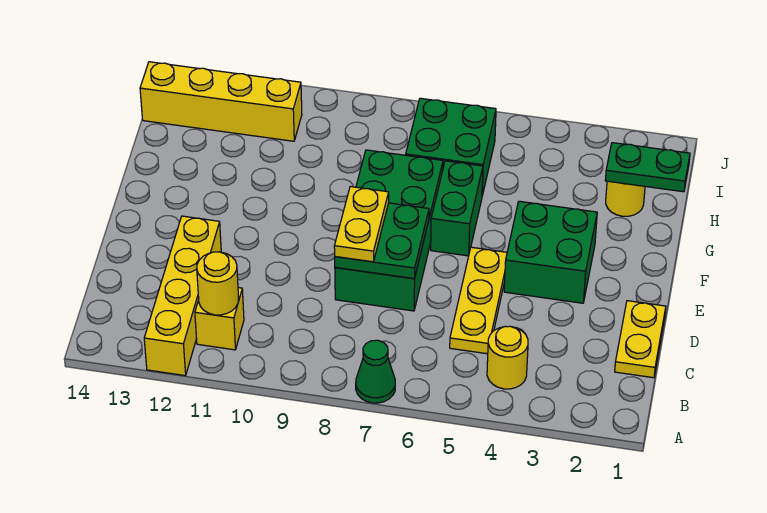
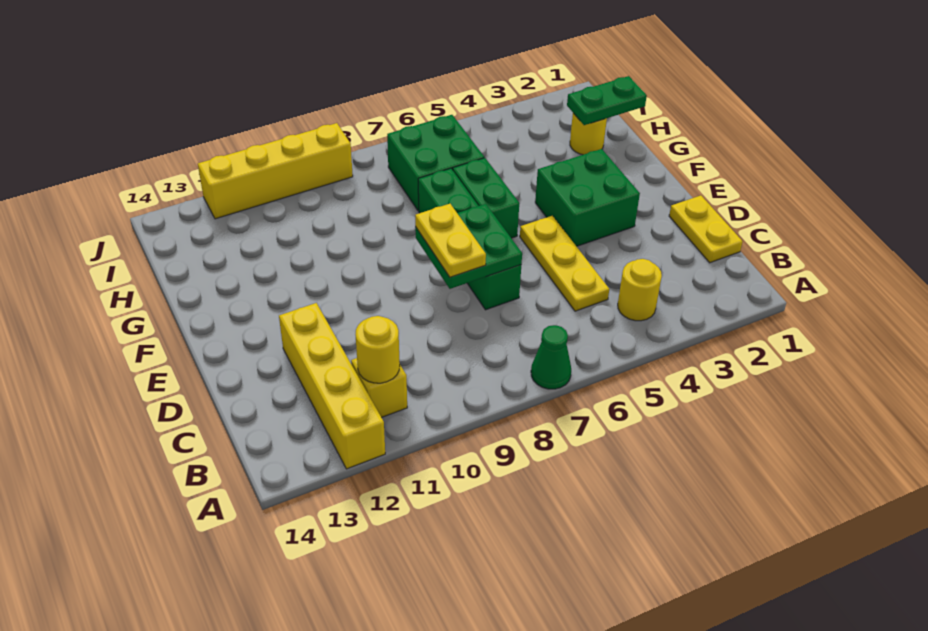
green brick D7:G8 level 1 -> green brick D7:G7 level 1
yellow brick I11:I14 level 1 -> yellow brick J9:J12 level 1

